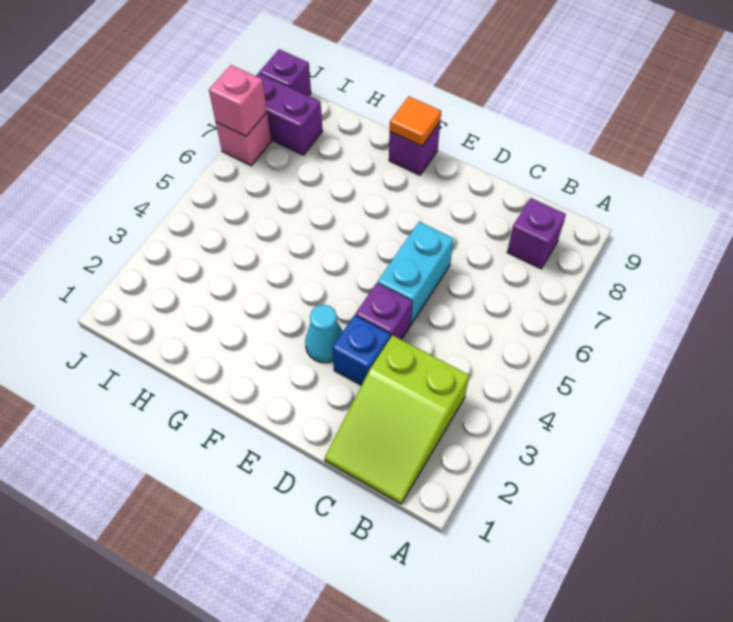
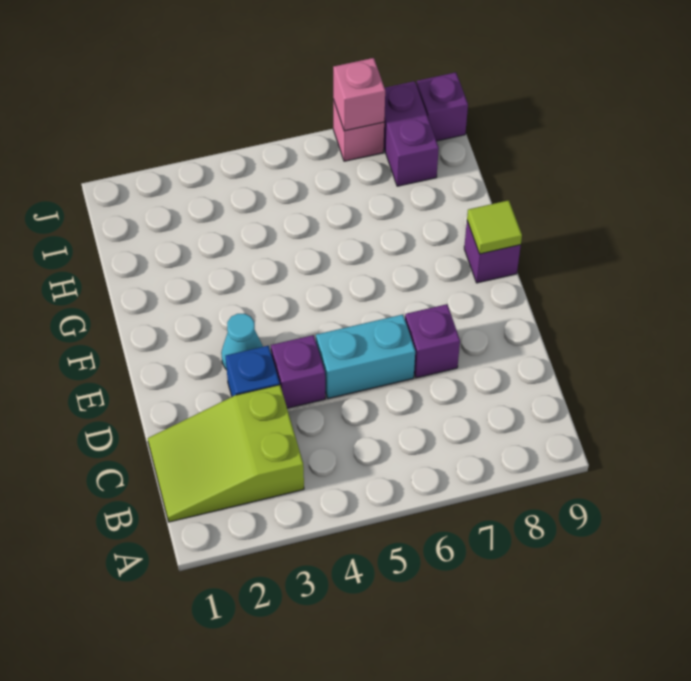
purple brick B8 level 1 -> purple brick D7 level 1
orange tile F9 level 2 -> lime tile F9 level 2

